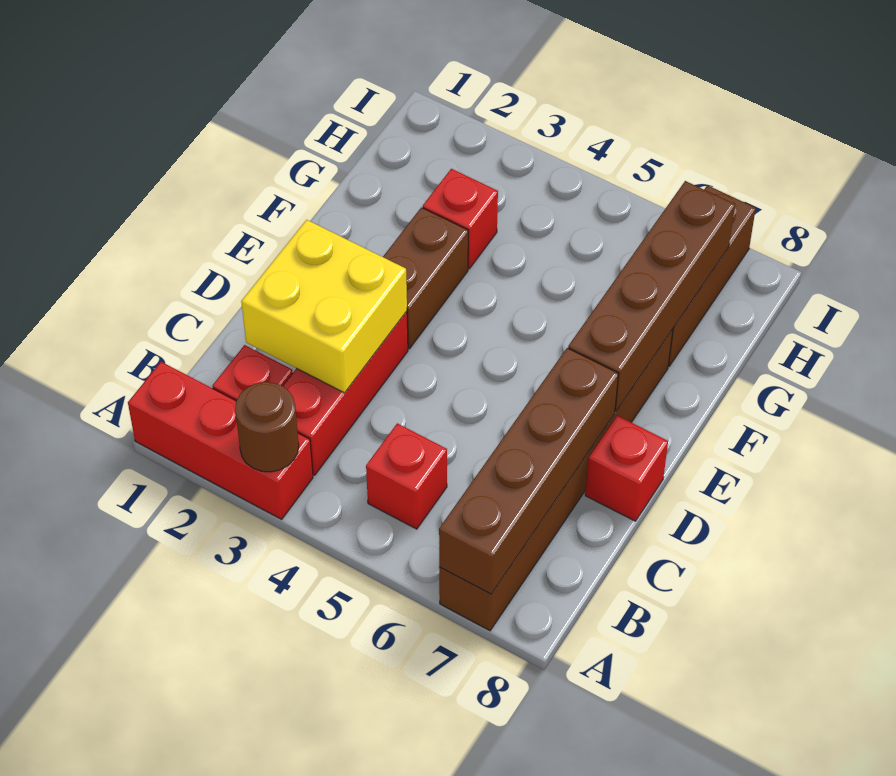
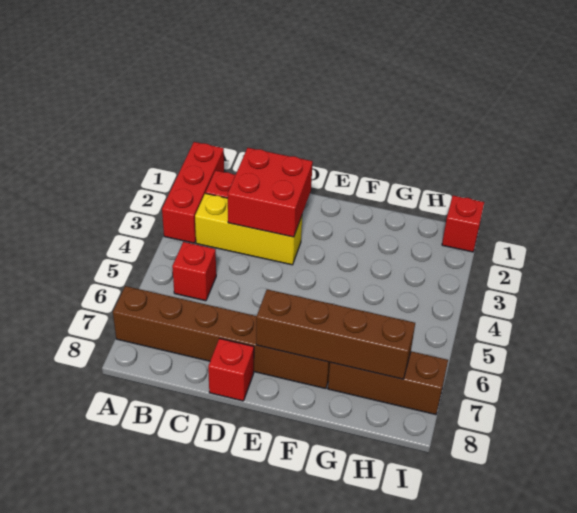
brown round brick A3 level 2 -> none
brown brick A7:D7 level 2 -> none
red brick B3:D3 level 1 -> yellow brick B3:D3 level 1
yellow brick C2:D3 level 2 -> red brick C2:D3 level 2
brown brick E3:F3 level 1 -> none
red brick G3 level 1 -> red brick I1 level 1

